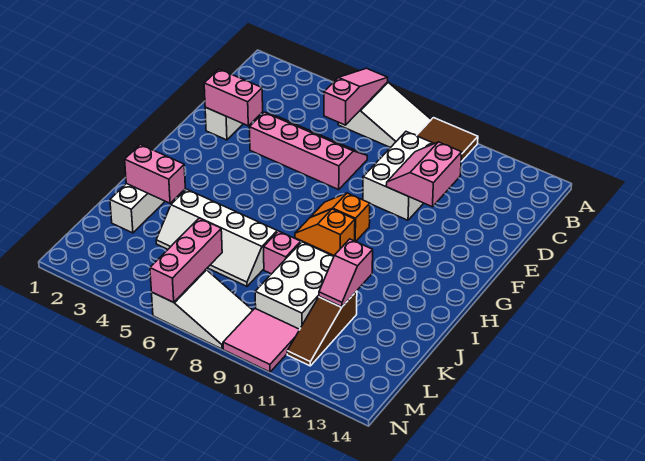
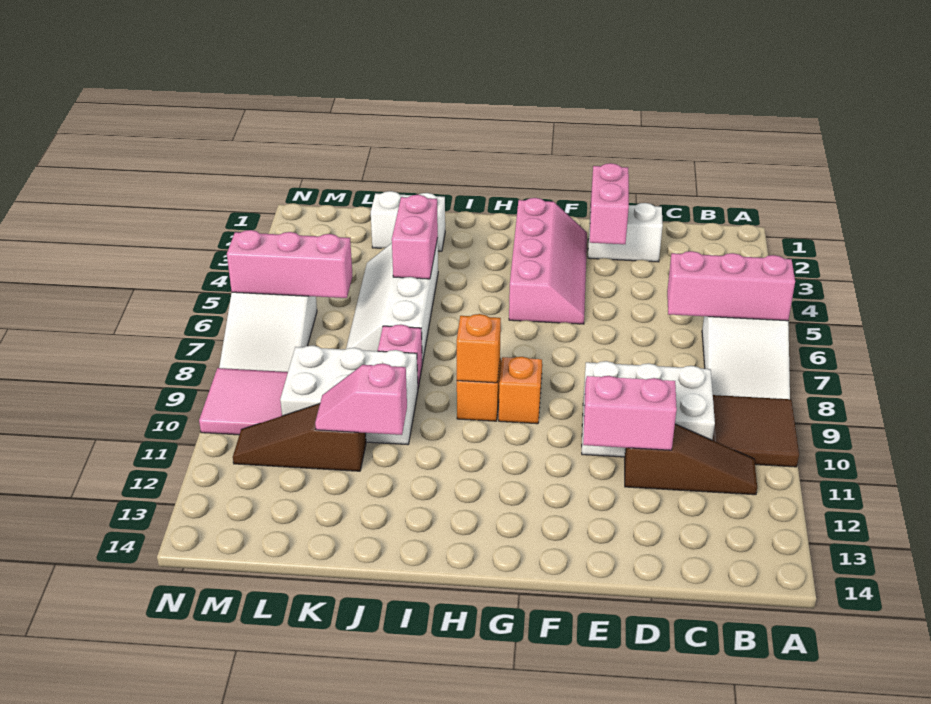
pink slope A6:C6 level 2 top C -> pink brick A6:C6 level 2
none -> brown slope B11:D11 level 1 top D
pink slope D4:E7 level 1 top E -> pink slope F2:G5 level 1 top G
none -> orange brick H9 level 2
pink brick J2:J3 level 2 -> pink brick J4:J5 level 2

